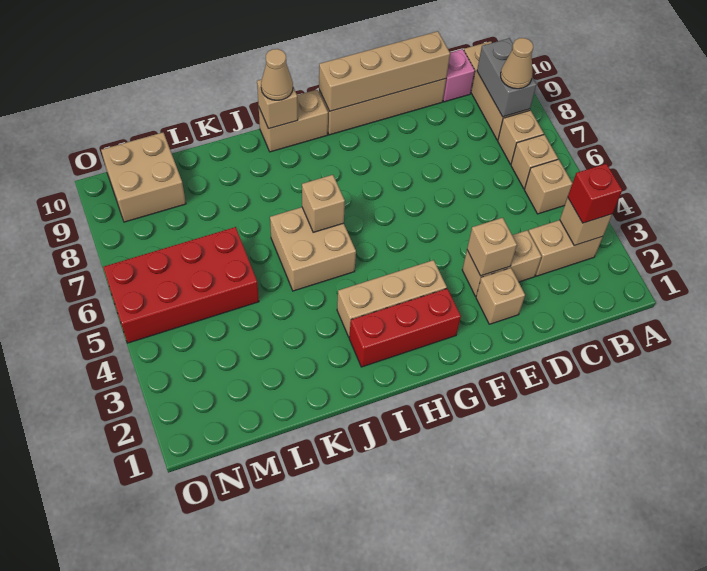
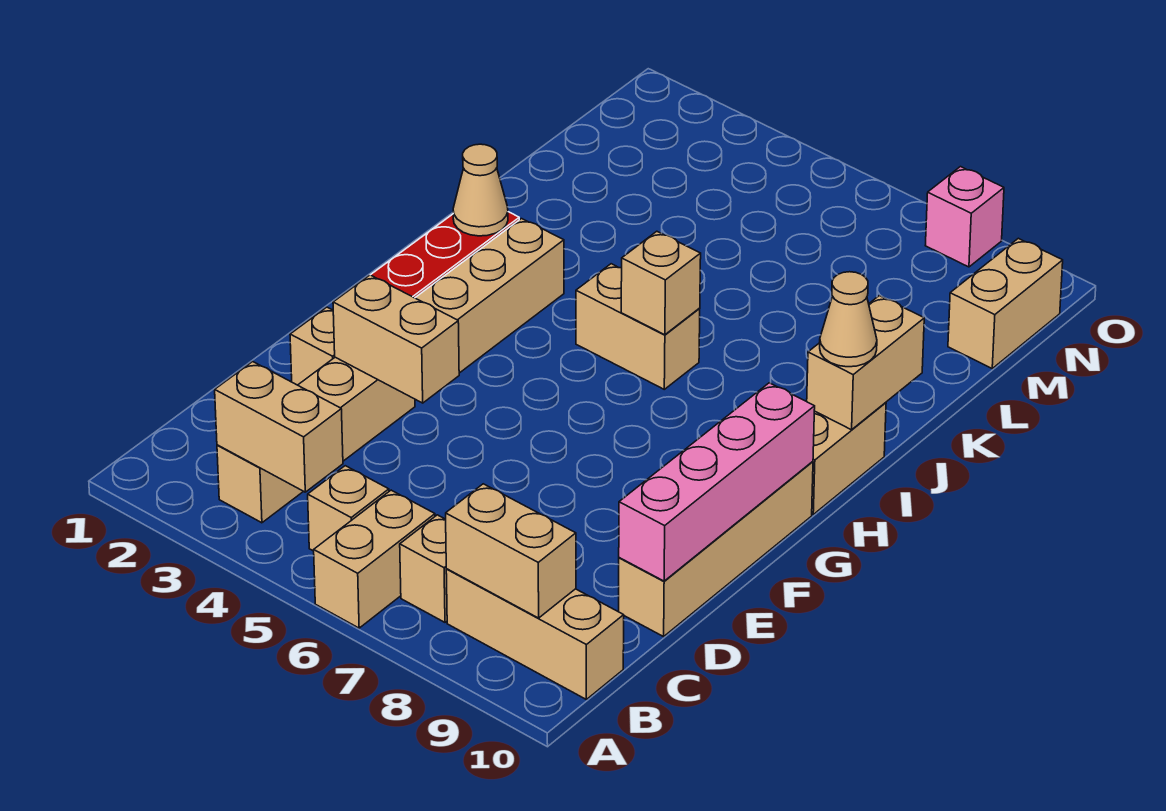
tan brick B3 level 2 -> tan brick B3:B4 level 2
red brick B3 level 3 -> none
tan brick B6 level 1 -> tan brick A6:B6 level 1
grey brick B8:B9 level 2 -> tan brick B8:B9 level 2
tan cone B8 level 3 -> tan cone I2 level 2
pink brick C10 level 1 -> pink brick O8 level 1
tan brick D10:G10 level 2 -> pink brick D10:G10 level 2
tan brick E3 level 2 -> tan brick E3:E4 level 2
tan brick I5:J6 level 1 -> tan brick I5:I6 level 1
tan brick I10 level 2 -> tan brick I10:J10 level 2
red brick L5:O6 level 1 -> none
tan brick M9:N10 level 1 -> tan brick M10:N10 level 1

